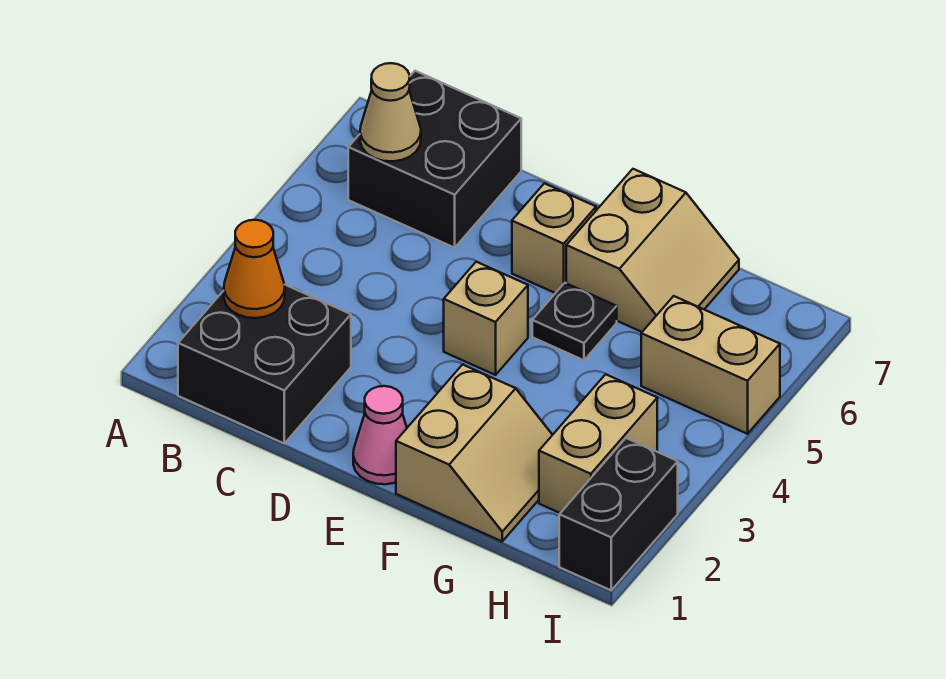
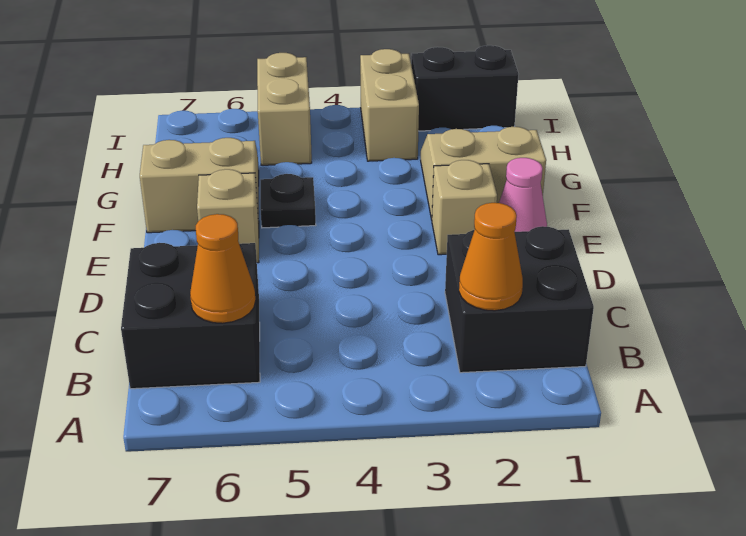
tan cone B6 level 2 -> orange cone B6 level 2
tan brick E4 level 1 -> tan brick E2 level 1
tan brick H2:H3 level 1 -> tan brick H3:I3 level 1

